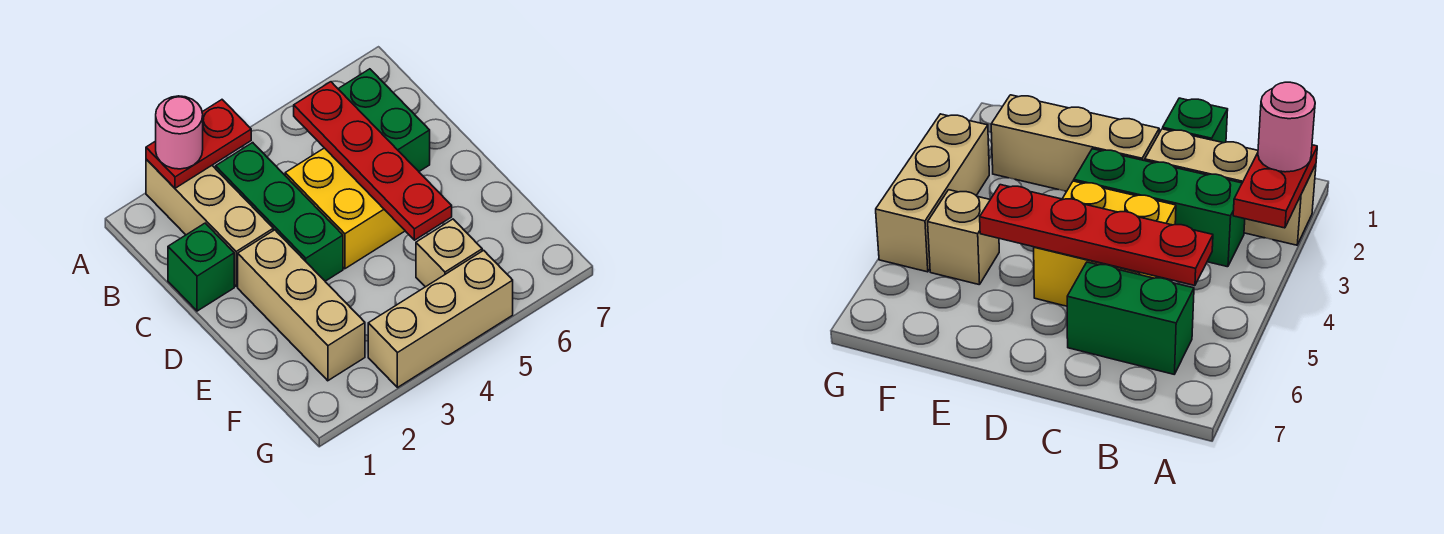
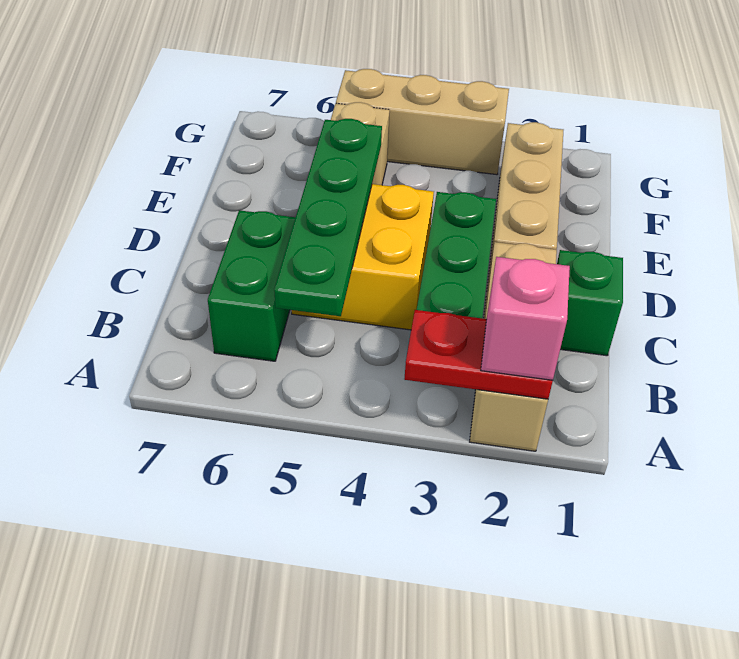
pink round brick A2 level 3 -> pink brick A2 level 3
red plate B5:E5 level 2 -> green plate B5:E5 level 2

